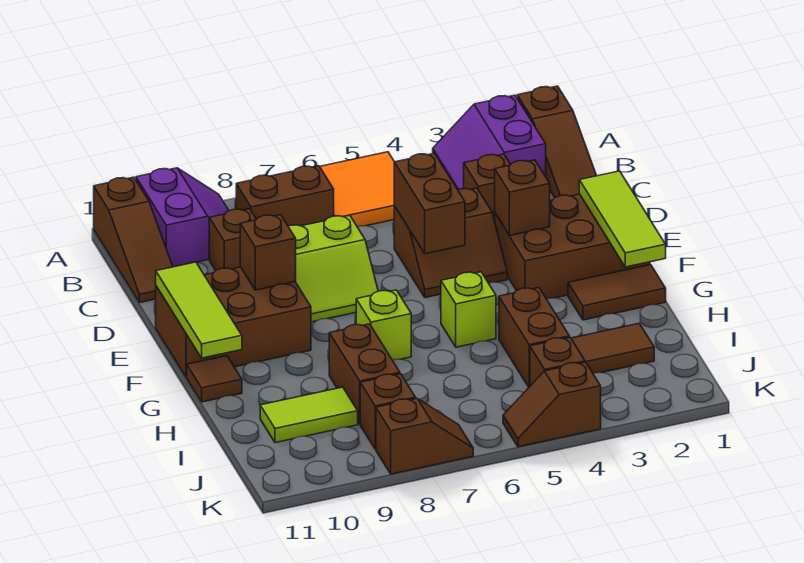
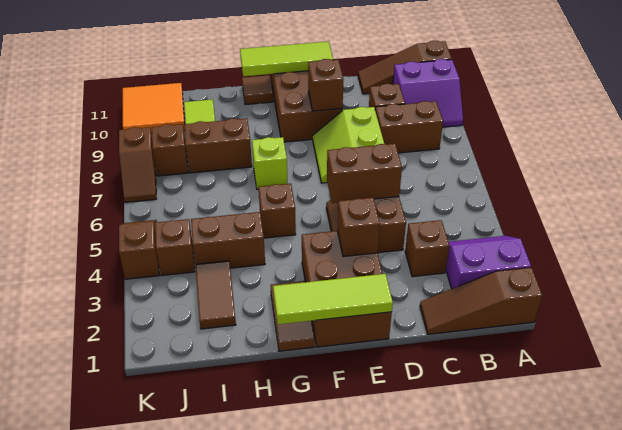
orange tile A5:B6 level 1 -> orange tile J10:K11 level 1
brown brick B7:B8 level 1 -> brown brick B8:C8 level 1
lime brick G5 level 1 -> brown brick G5 level 1

